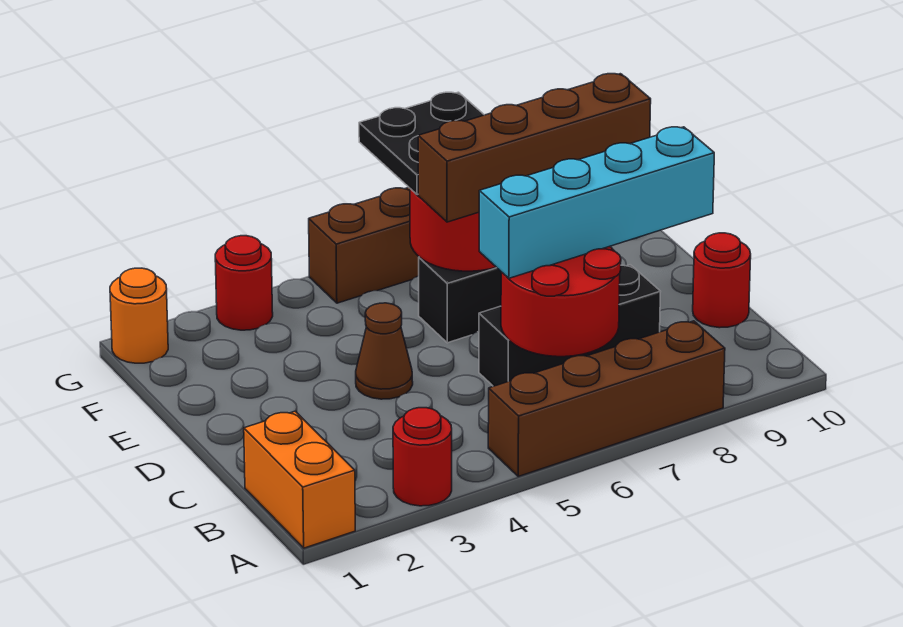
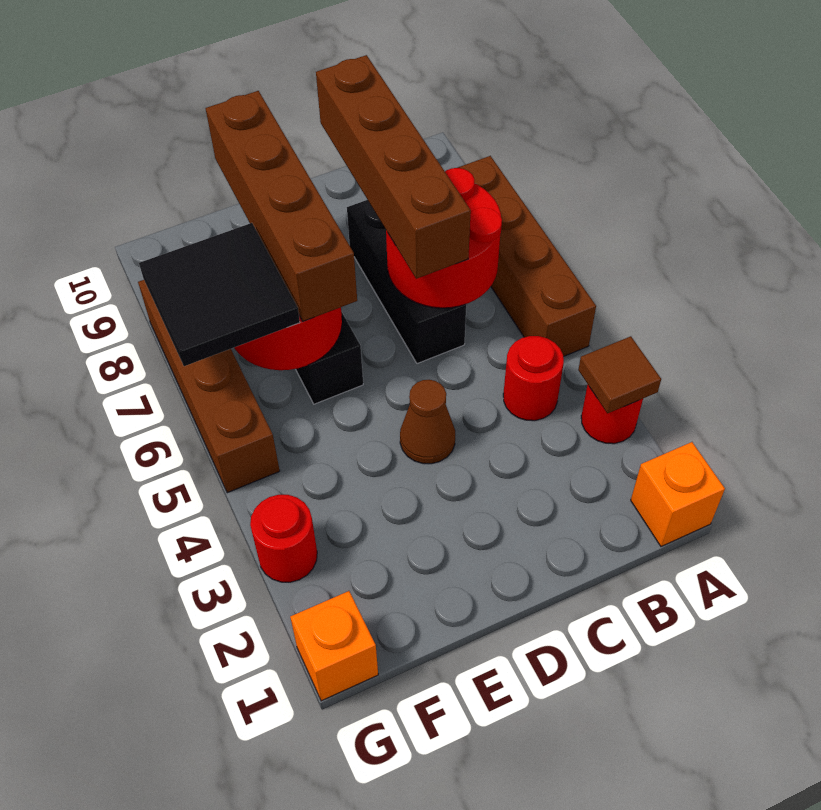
orange brick A1:B1 level 1 -> orange brick A1 level 1
none -> brown tile A3 level 2
cyan brick C6:C9 level 3 -> brown brick C6:C9 level 3
red round brick C10 level 1 -> red round brick B4 level 1
black plate F6:G7 level 3 -> black tile F6:G7 level 3
orange round brick G1 level 1 -> orange brick G1 level 1

